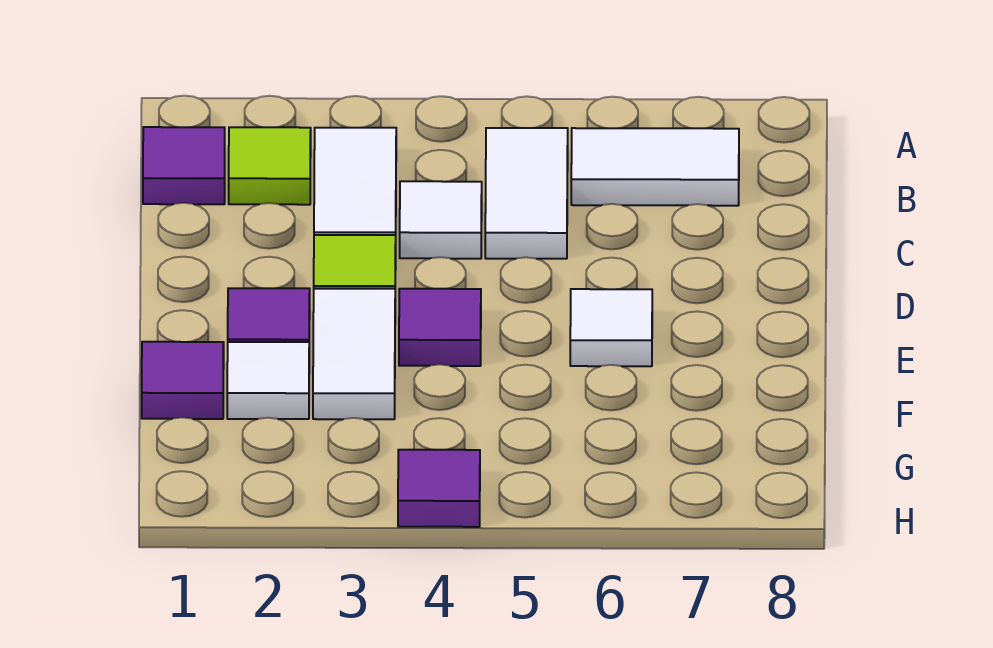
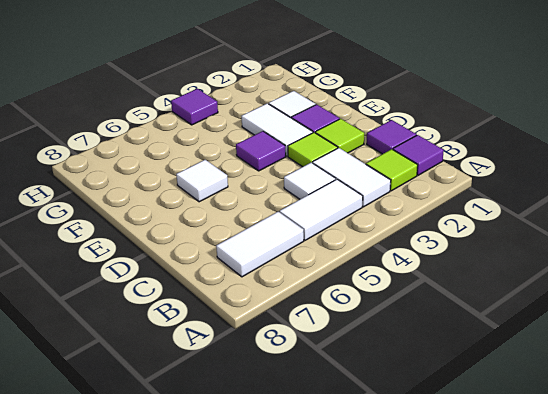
white tile B5:C5 level 1 -> white tile B4:B5 level 1
none -> lime tile D2 level 1
purple tile F1 level 1 -> purple tile C1 level 1

